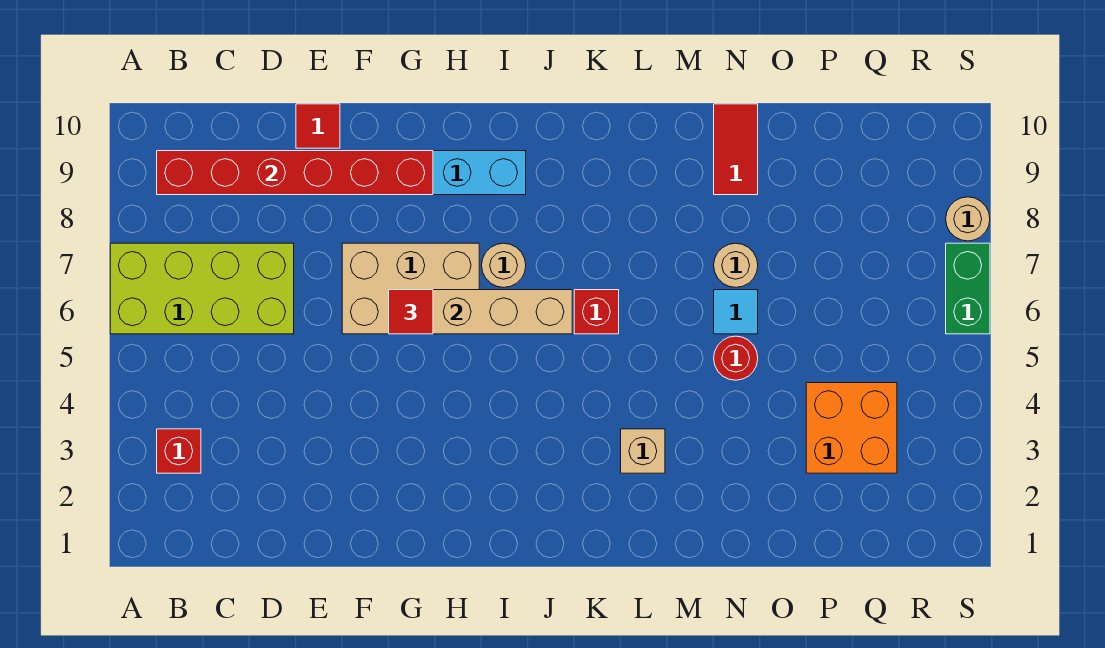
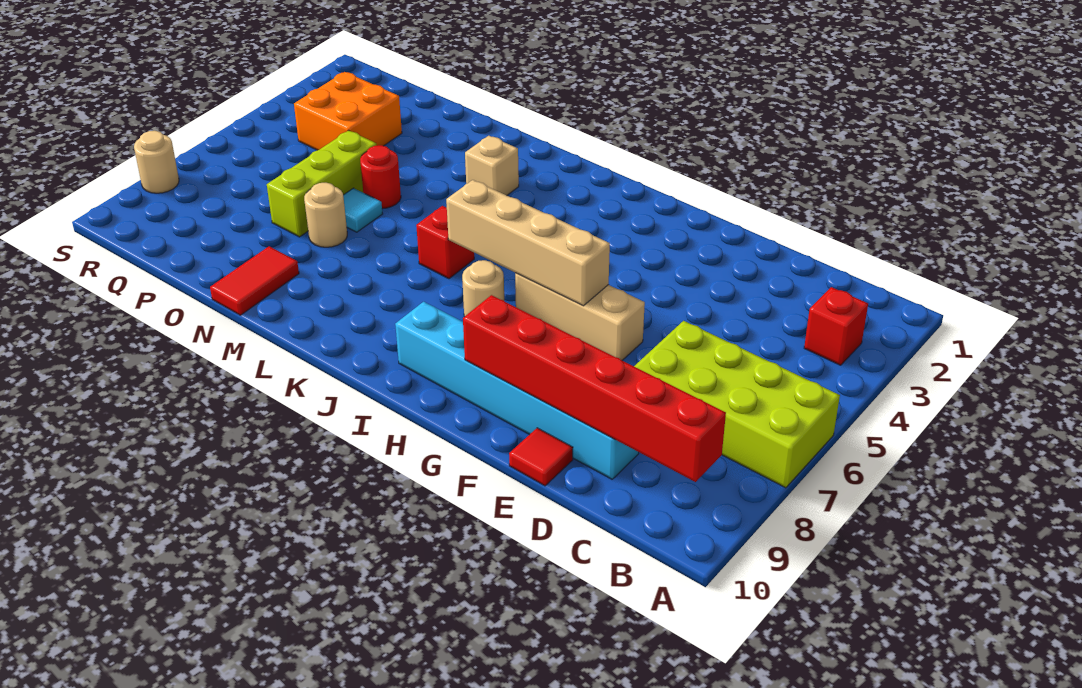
tan brick F6:H7 level 1 -> tan brick F6:H6 level 1
red tile G6 level 3 -> none
none -> lime brick O5:O7 level 1
green brick S6:S7 level 1 -> none

